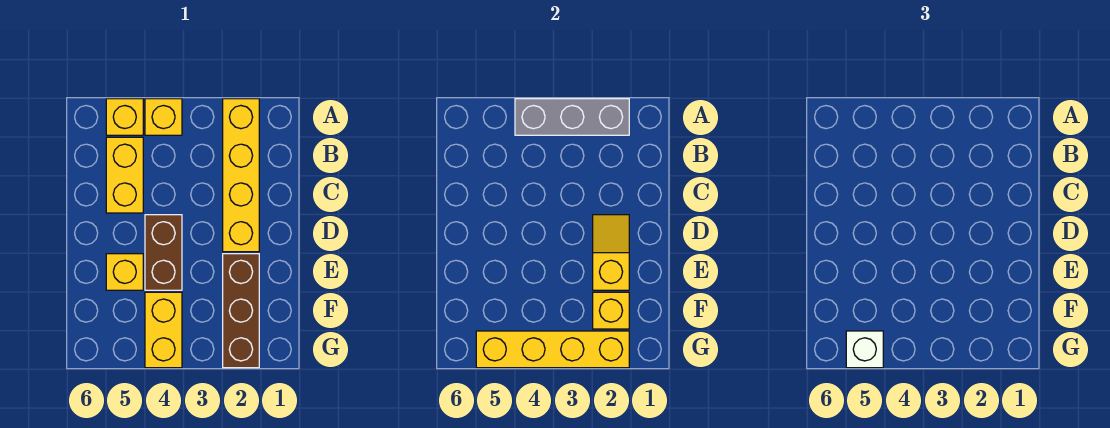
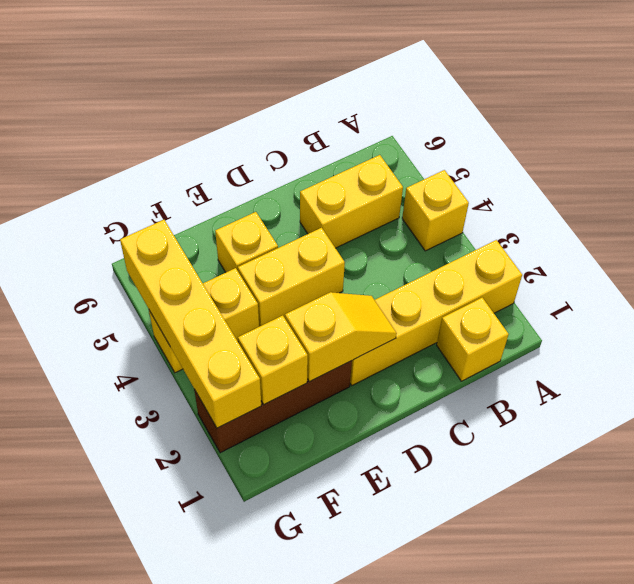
grey brick A2:A4 level 2 -> none
yellow brick A5 level 1 -> yellow brick B1 level 1
brown brick D4:E4 level 1 -> yellow brick D4:E4 level 1
white brick G5 level 3 -> none

